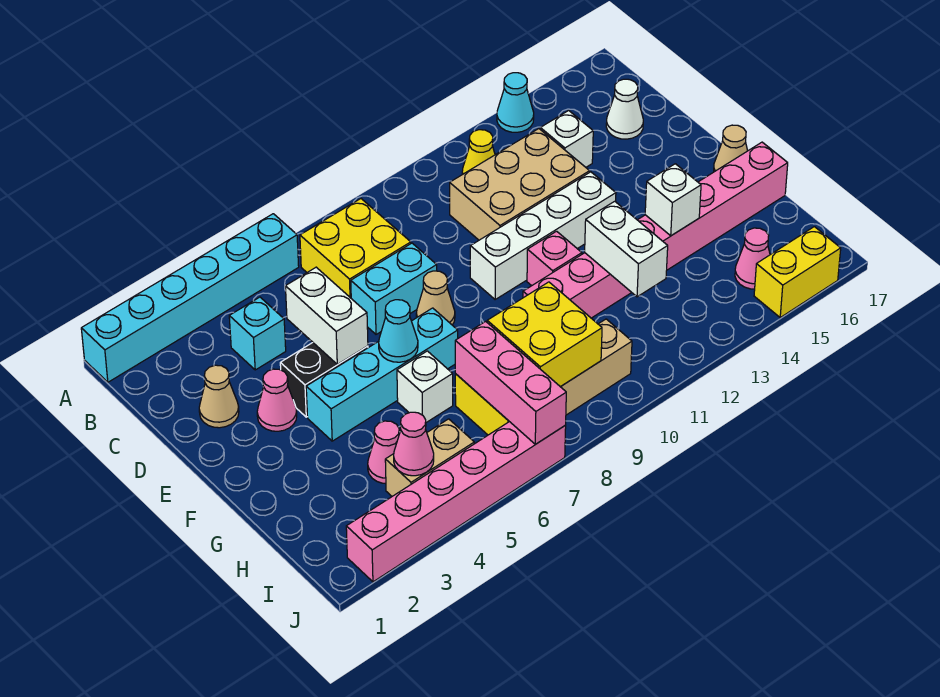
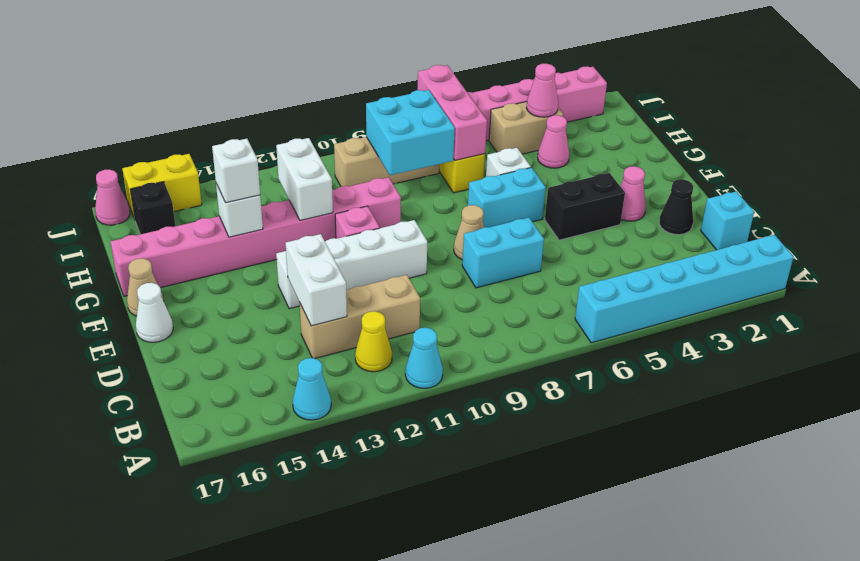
yellow brick B7:C8 level 1 -> none
cyan brick C4 level 1 -> cyan brick C1 level 1
tan brick C11:D13 level 1 -> tan brick C11:C13 level 1
white brick C14 level 1 -> white brick G14 level 3
white cone C16 level 1 -> white cone E17 level 1
tan cone D2 level 1 -> black cone D2 level 1
white brick D5:E5 level 2 -> white brick C13:D13 level 2
cyan brick F4:F7 level 1 -> cyan brick F6:F7 level 1
cyan cone F6 level 2 -> cyan cone A11 level 1
yellow brick H8:I9 level 2 -> cyan brick H8:I9 level 2
pink cone I15 level 1 -> pink cone J17 level 1
none -> black brick I16 level 1

